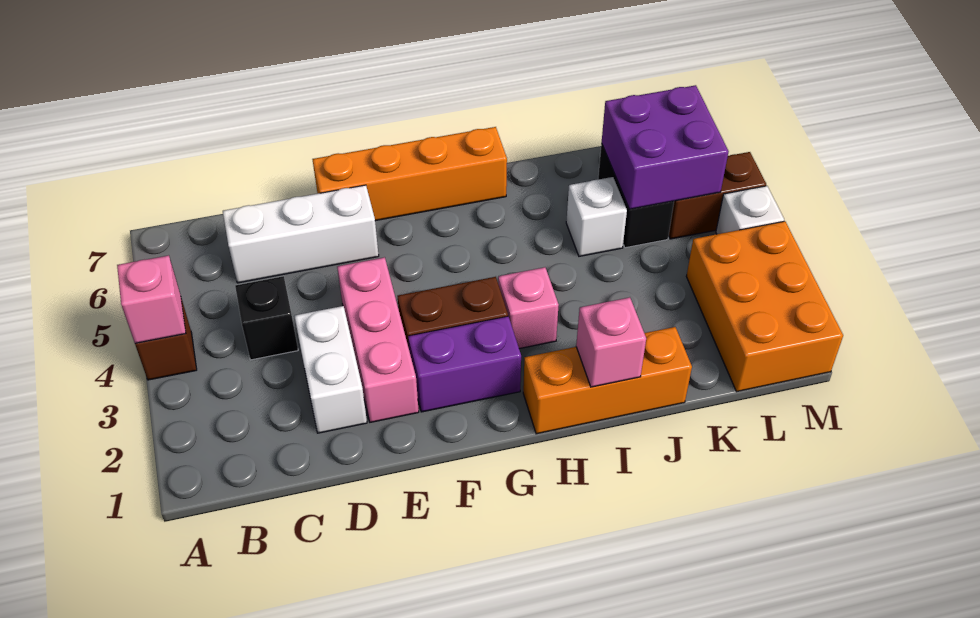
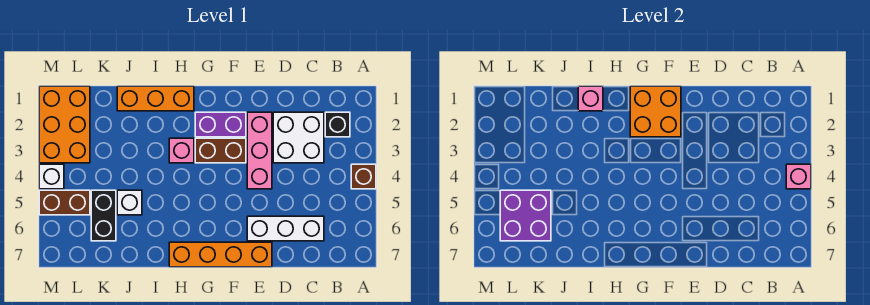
black brick C4 level 1 -> black brick B2 level 1
white brick D2:D3 level 1 -> white brick C2:D3 level 1
none -> orange brick F1:G2 level 2

